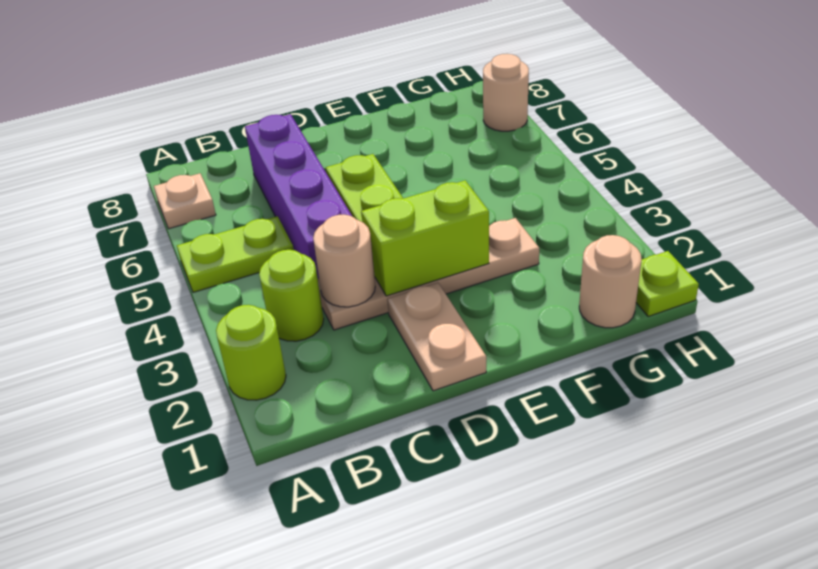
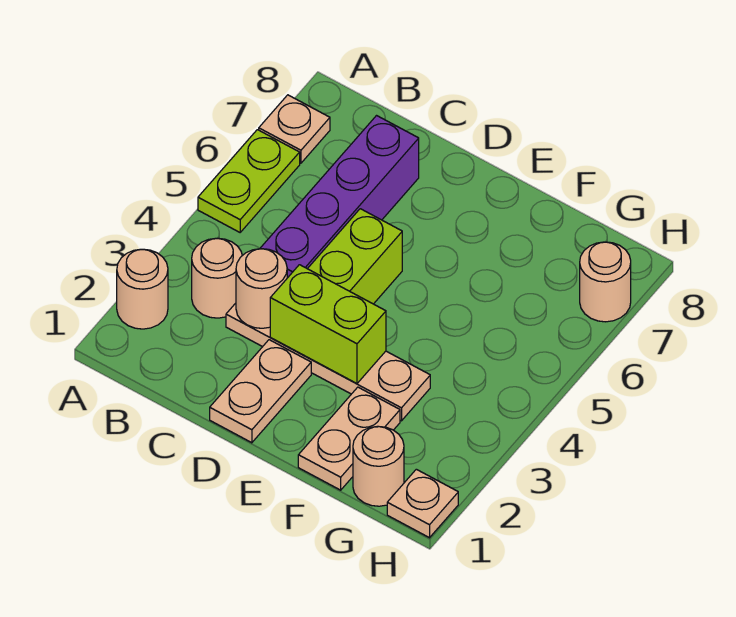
lime round brick A2 level 1 -> tan round brick A2 level 1
lime plate A5:B5 level 1 -> lime plate A5:A6 level 1
lime round brick B3 level 1 -> tan round brick B3 level 1
none -> tan plate F1:F2 level 1
lime plate H1 level 1 -> tan plate H1 level 1

